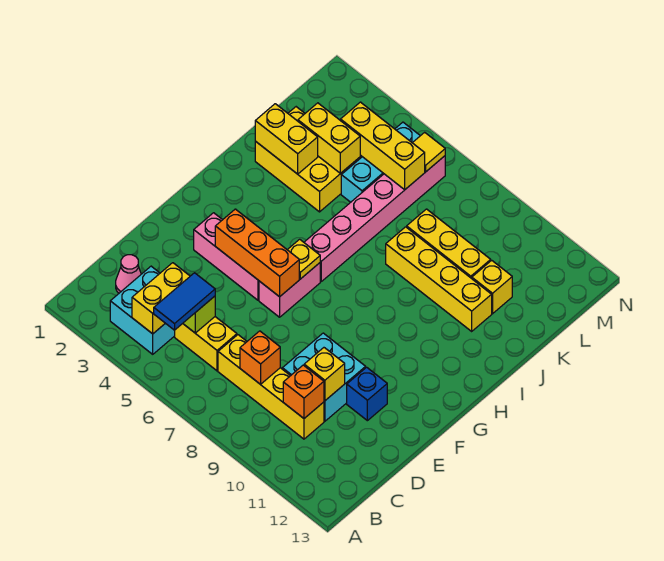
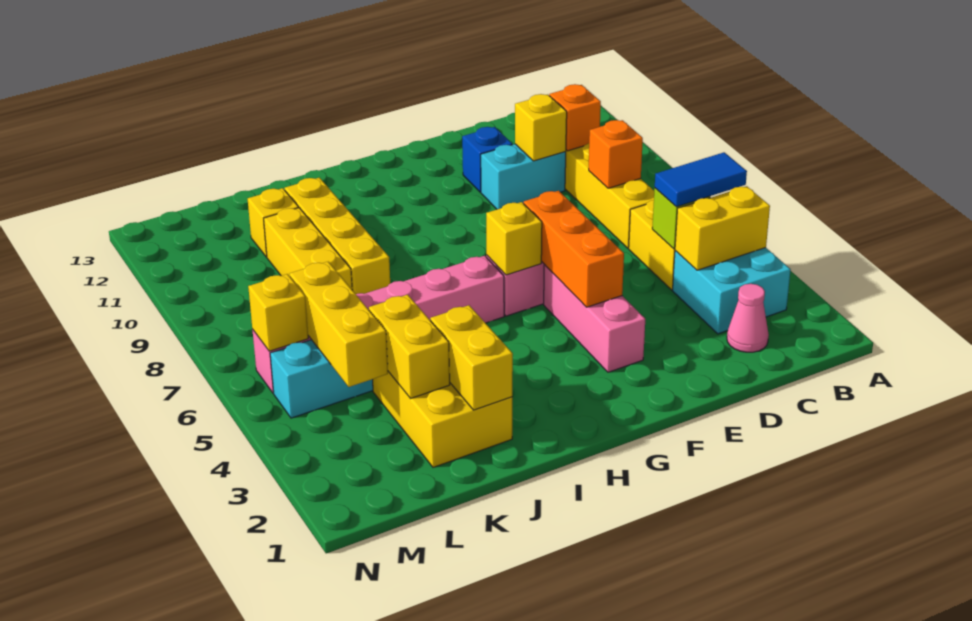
cyan brick D9:E10 level 1 -> cyan brick D10:E10 level 1
yellow plate G6 level 2 -> yellow brick G6 level 2
yellow tile M6 level 2 -> yellow brick M6 level 2

